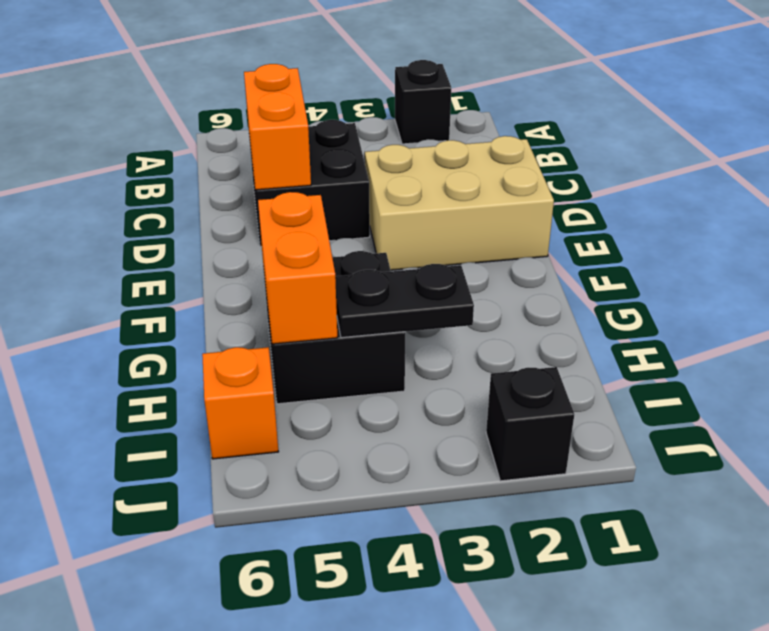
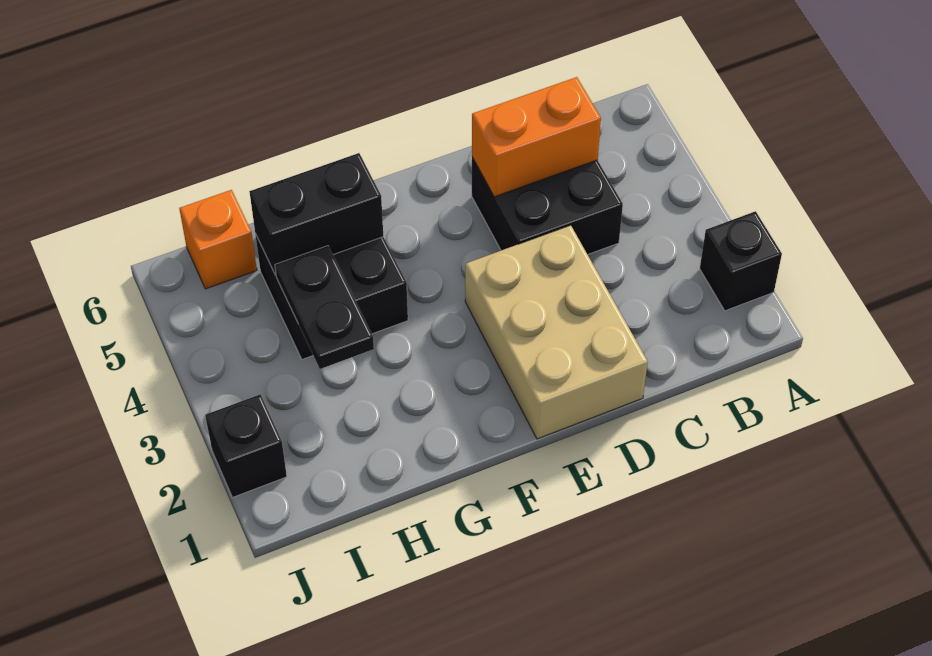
orange brick G5:H5 level 2 -> black brick G5:H5 level 2

